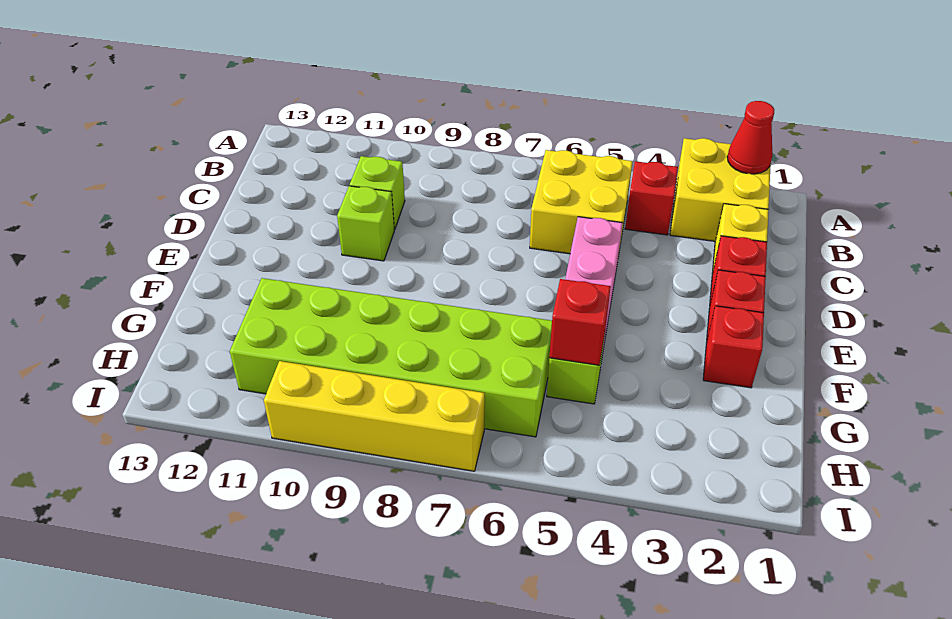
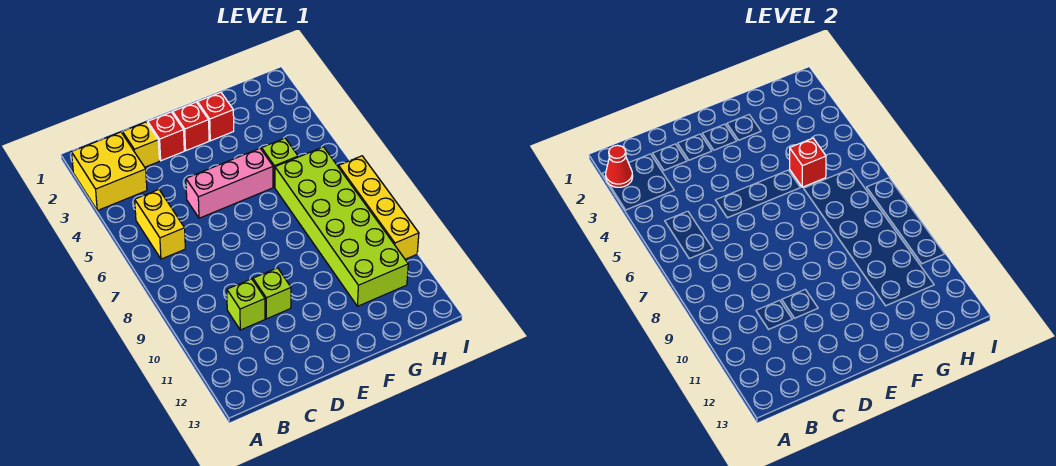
red brick B4 level 1 -> none
yellow brick B5:C6 level 1 -> yellow brick B5:B6 level 1

